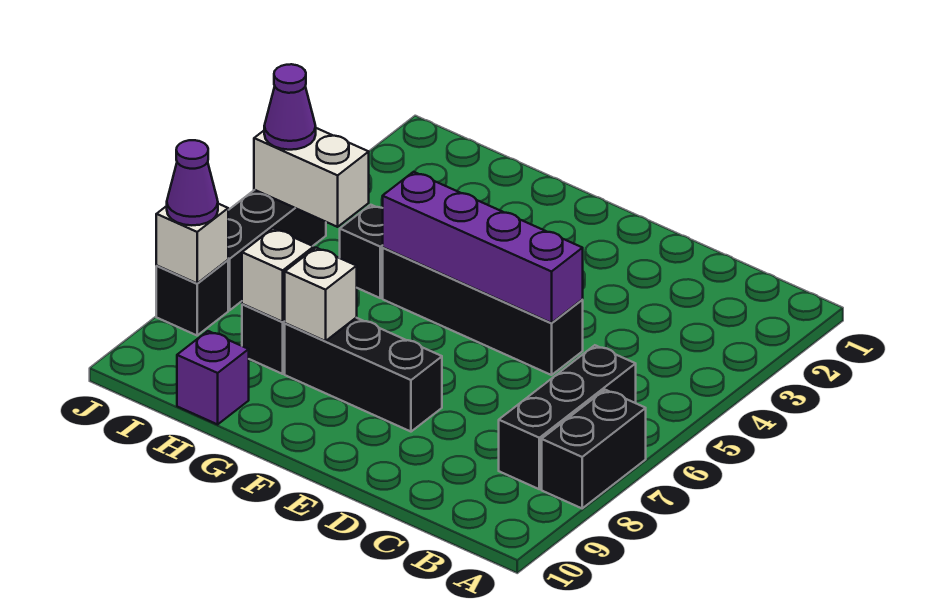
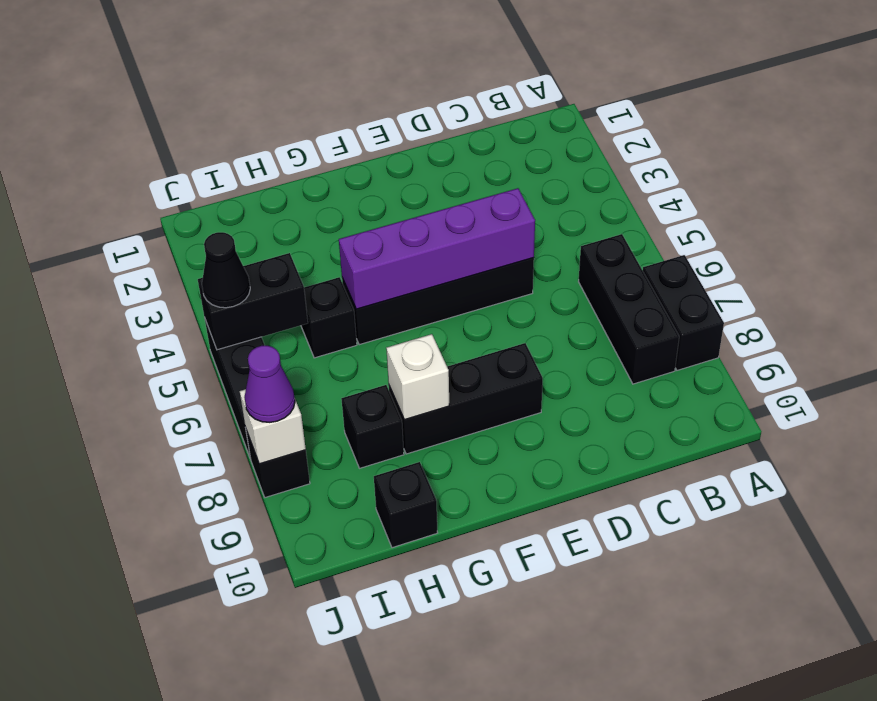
white brick H8 level 2 -> none
purple brick H10 level 1 -> black brick H10 level 1
white brick I5:J5 level 2 -> black brick I5:J5 level 2
purple cone J5 level 3 -> black cone J5 level 3

